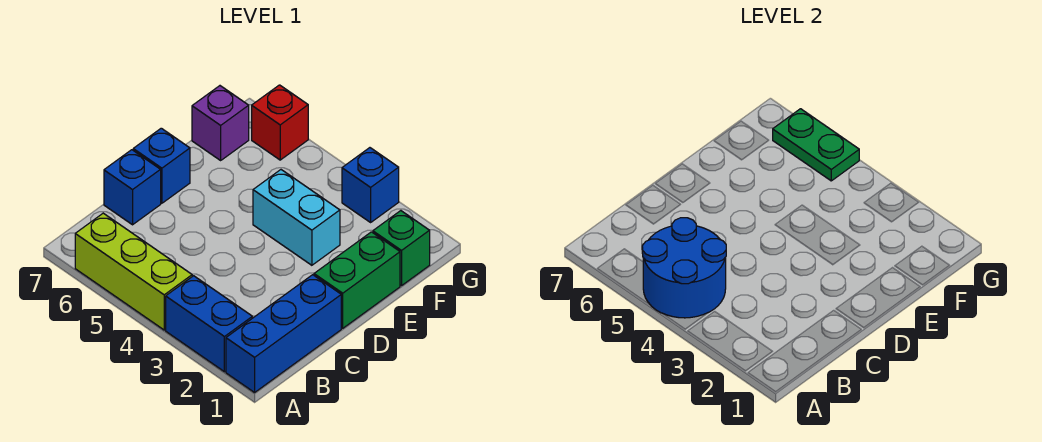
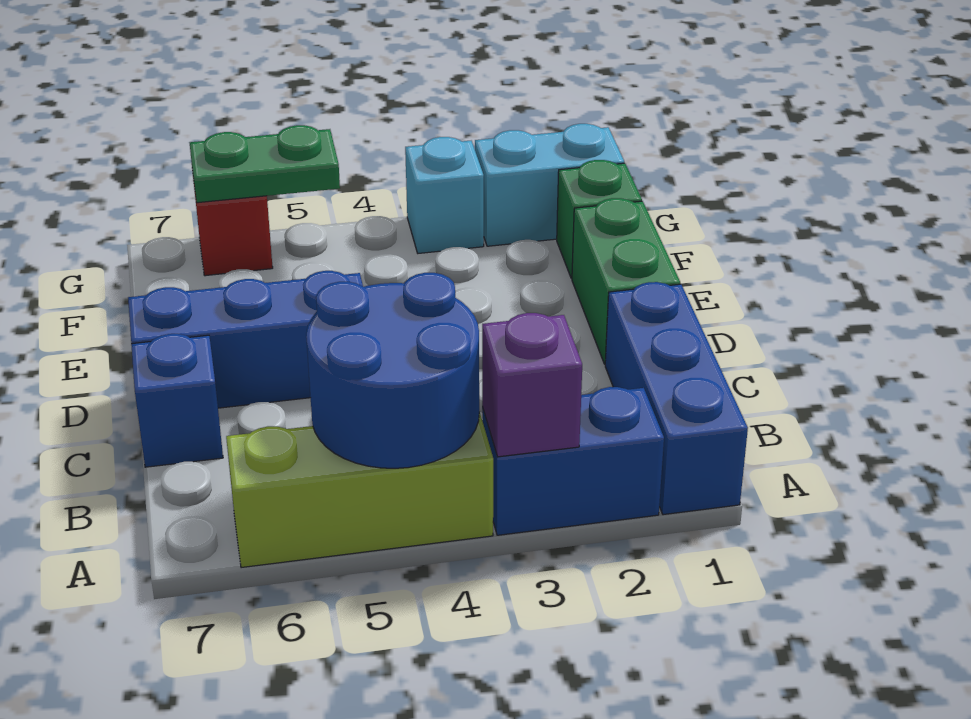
blue brick D7 level 1 -> blue brick D5:D7 level 1
cyan brick E3:E4 level 1 -> cyan brick G1:G2 level 1
purple brick F7 level 1 -> purple brick A3 level 2
blue brick G3 level 1 -> cyan brick G3 level 1

